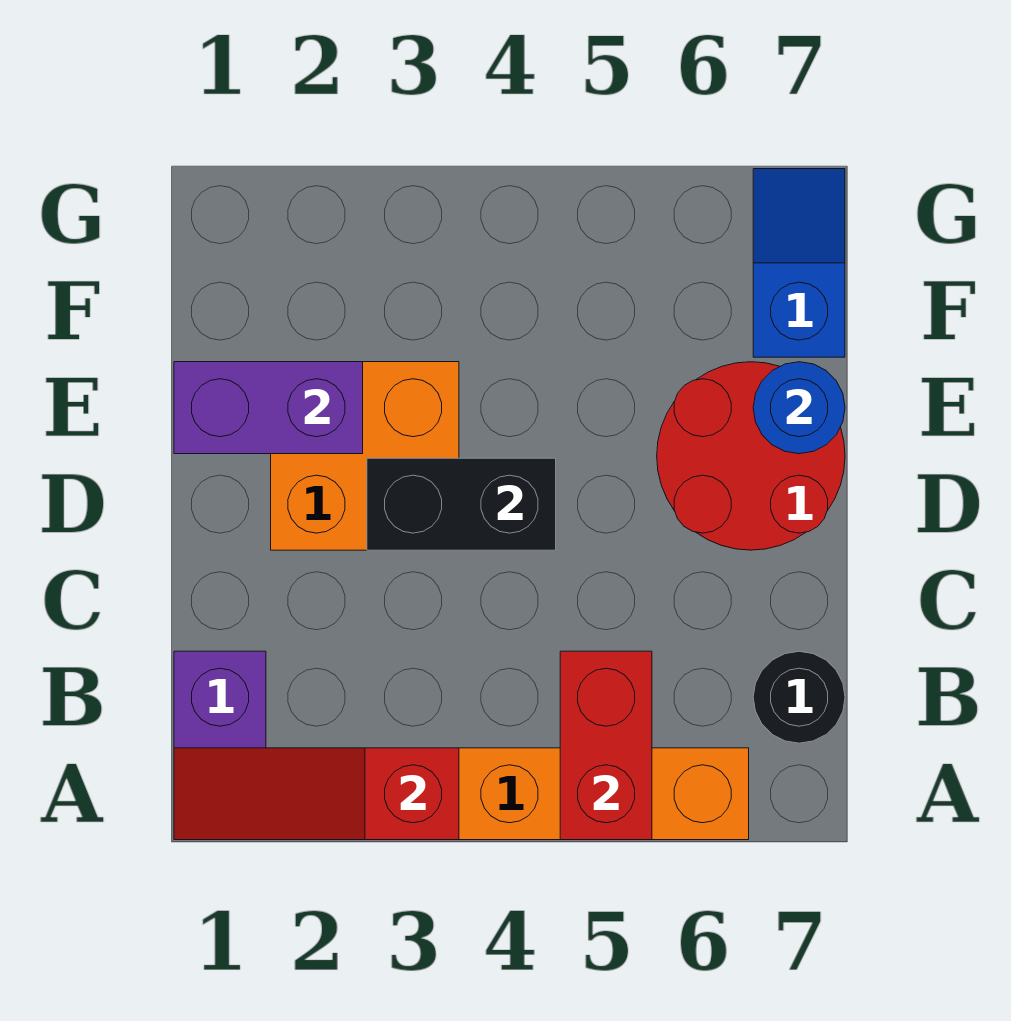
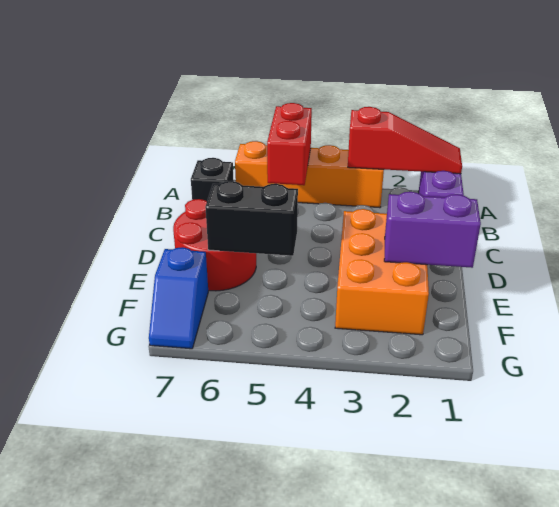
black round brick B7 level 1 -> black brick B7 level 1
orange brick D2:E3 level 1 -> orange brick D2:F3 level 1
black brick D3:D4 level 2 -> black brick E5:E6 level 2
blue round brick E7 level 2 -> none

